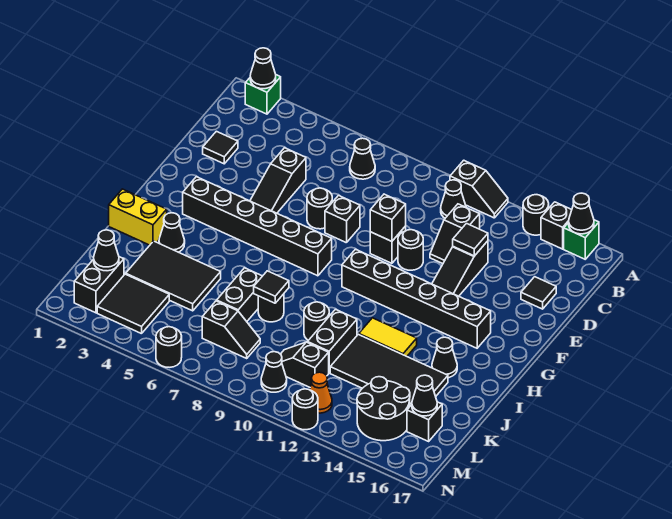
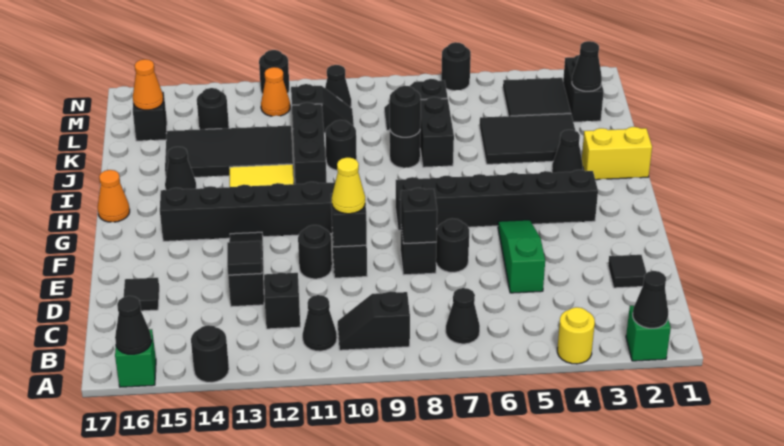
none -> yellow round brick A4 level 1
black slope A11:A12 level 1 top 11 -> black slope B9:B10 level 1 top 9
black brick A15 level 1 -> black brick E8 level 2
black slope D5:F5 level 1 top D -> green slope D5:F5 level 1 top D
none -> yellow cone E10 level 3
none -> orange cone H17 level 1
black tile J8 level 2 -> black round brick J8 level 2
black brick J11:K11 level 1 -> black brick I11:K11 level 1
black round brick L14:M15 level 1 -> black round brick L14 level 1
black cone L16 level 2 -> orange cone L16 level 2

